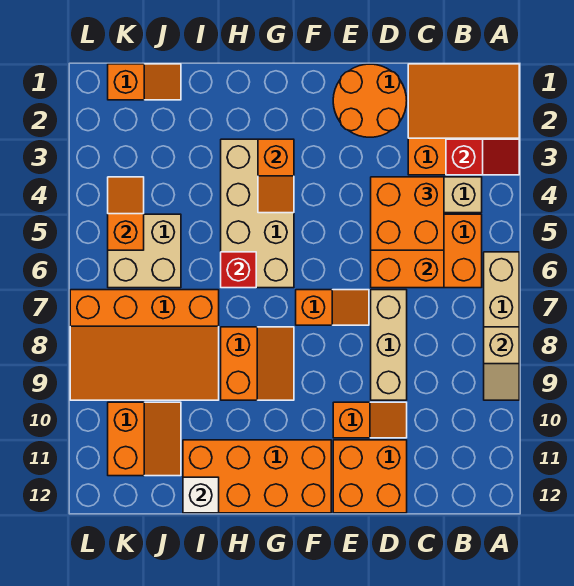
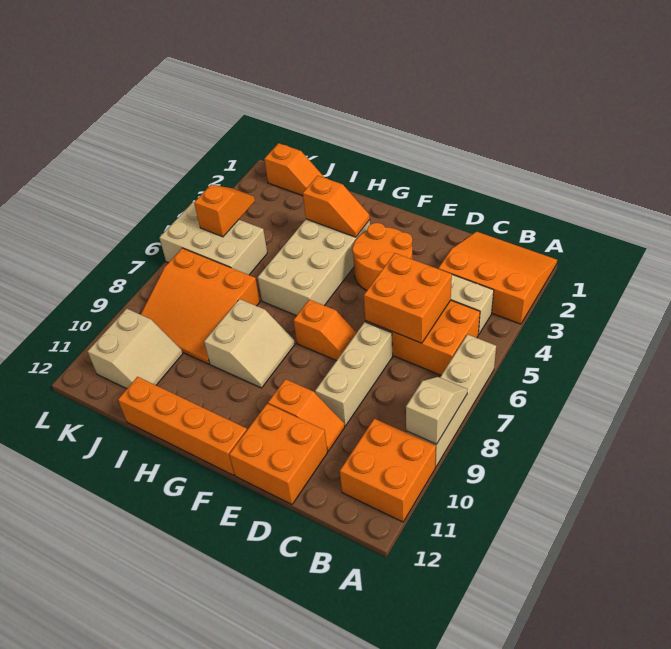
red slope A3:B3 level 2 top B -> none
tan slope A8:A9 level 2 top 8 -> tan slope A8:A9 level 2 top 9
orange brick C4:D5 level 3 -> orange brick A10:B11 level 1
orange round brick D1:E2 level 1 -> orange round brick E3:F4 level 1
orange brick F11:I12 level 1 -> orange brick F12:I12 level 1
orange slope G3:G4 level 2 top 3 -> orange slope G3:H3 level 2 top H
orange slope G8:H9 level 1 top H -> tan slope G8:H9 level 1 top H
red brick H6 level 2 -> none
orange slope I7:L9 level 1 top 7 -> orange slope I7:K9 level 1 top 7
white brick I12 level 2 -> none
tan brick J5:K6 level 1 -> tan brick J5:L6 level 1
orange slope J10:K11 level 1 top K -> tan slope J10:K11 level 1 top K

